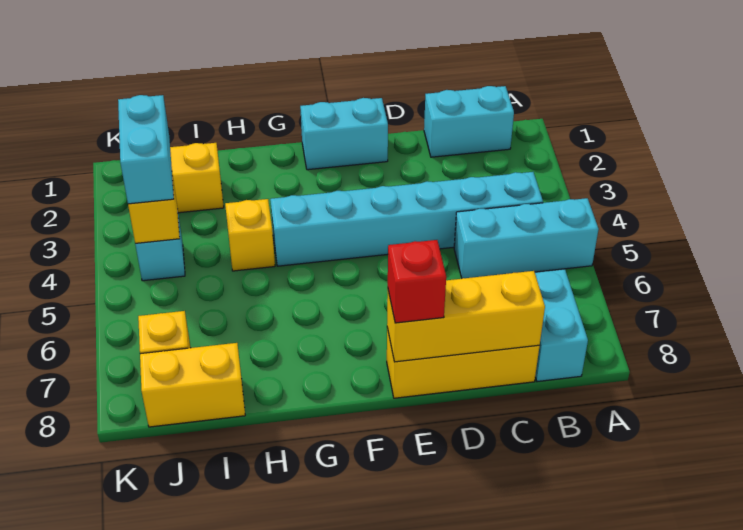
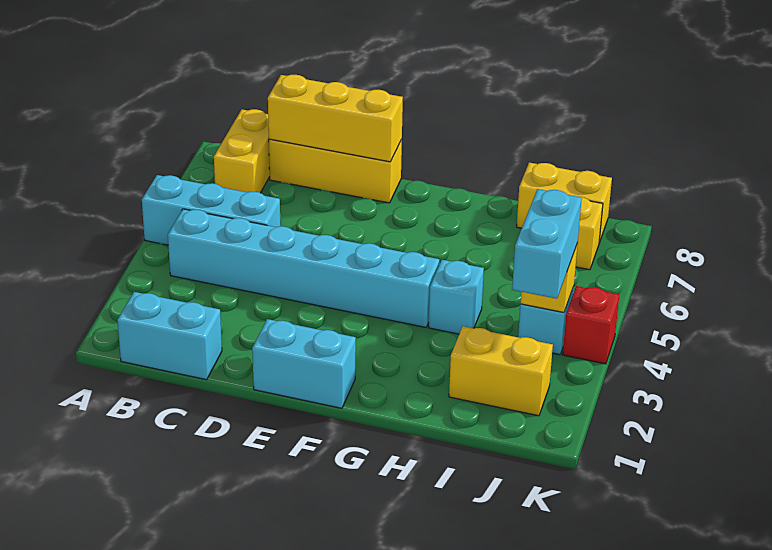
cyan brick B7:B8 level 1 -> yellow brick B7:B8 level 1
red brick E8 level 3 -> red brick K4 level 1
yellow brick H4 level 1 -> cyan brick H4 level 1

